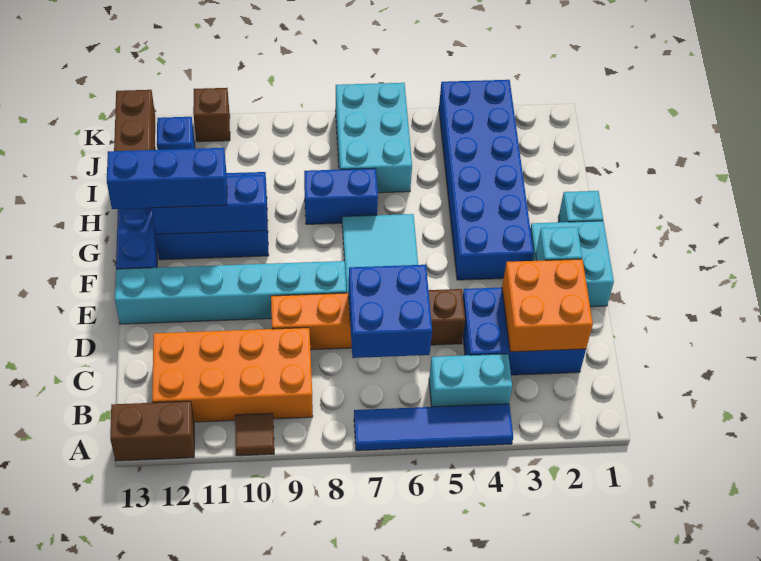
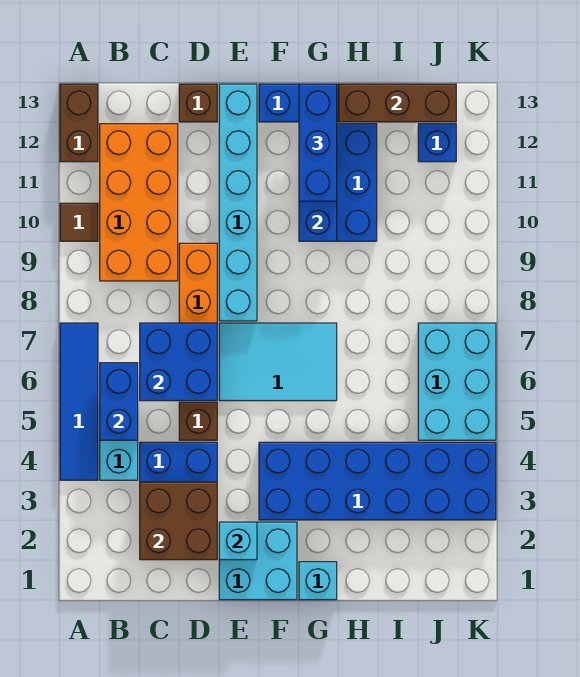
orange brick C2:D3 level 2 -> brown brick C2:D3 level 2
blue brick H7:H8 level 1 -> blue brick B5:B6 level 2
cyan brick I6:K7 level 1 -> cyan brick J5:K7 level 1
brown brick K11 level 1 -> brown brick D13 level 1

